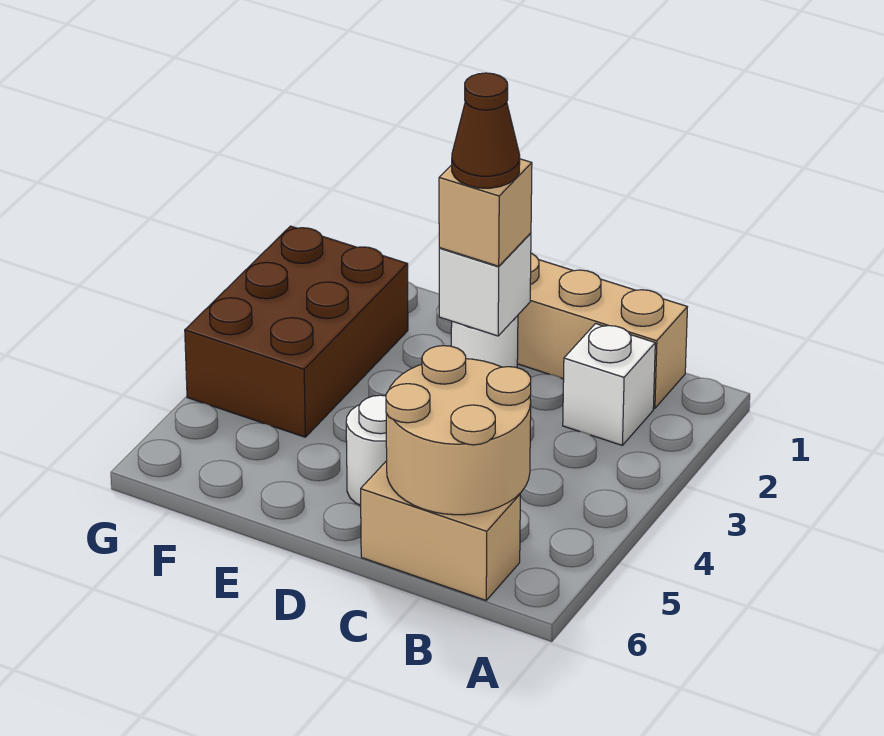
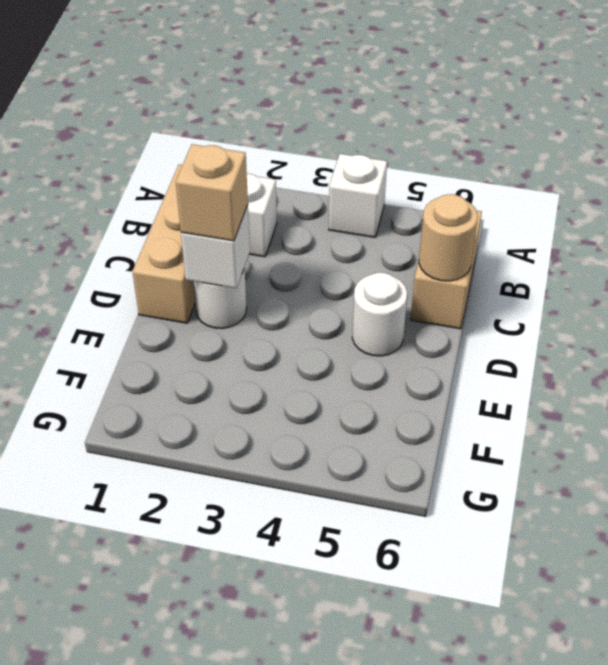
none -> white brick A4 level 1
tan round brick B5:C6 level 2 -> tan round brick C6 level 2
brown cone D2 level 4 -> none
brown brick F2:G4 level 1 -> none

